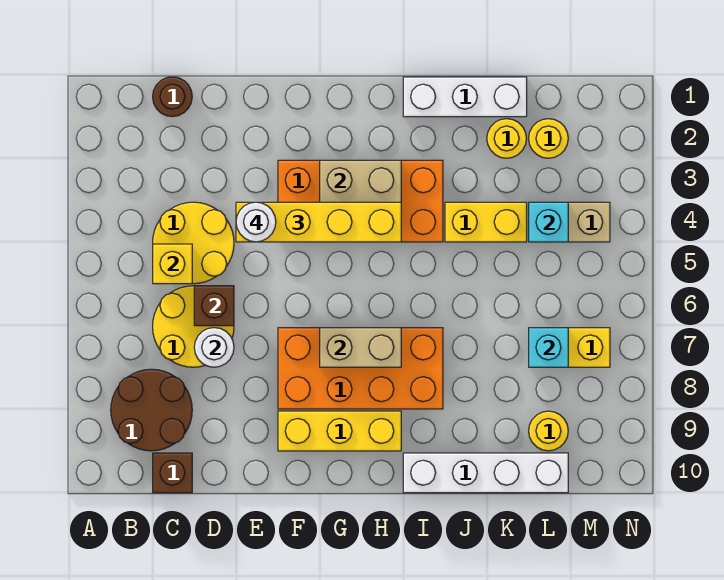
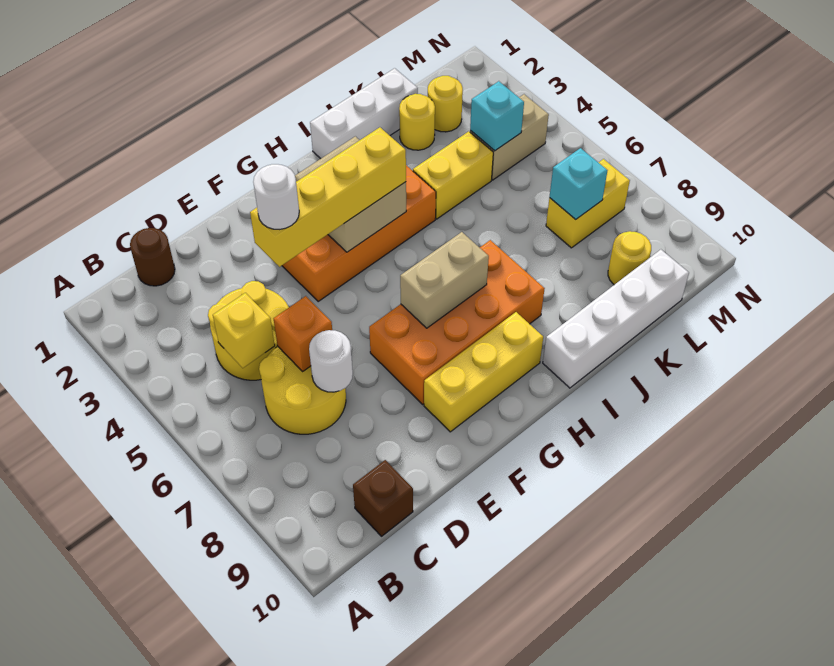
brown round brick B8:C9 level 1 -> none
brown brick D6 level 2 -> orange brick D6 level 2

